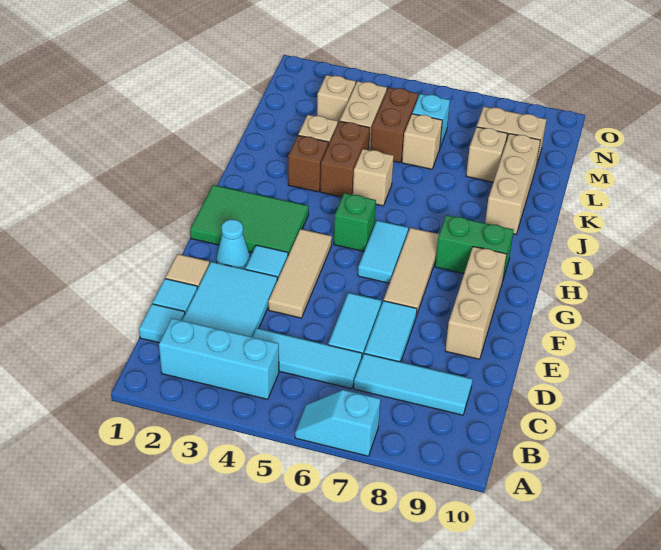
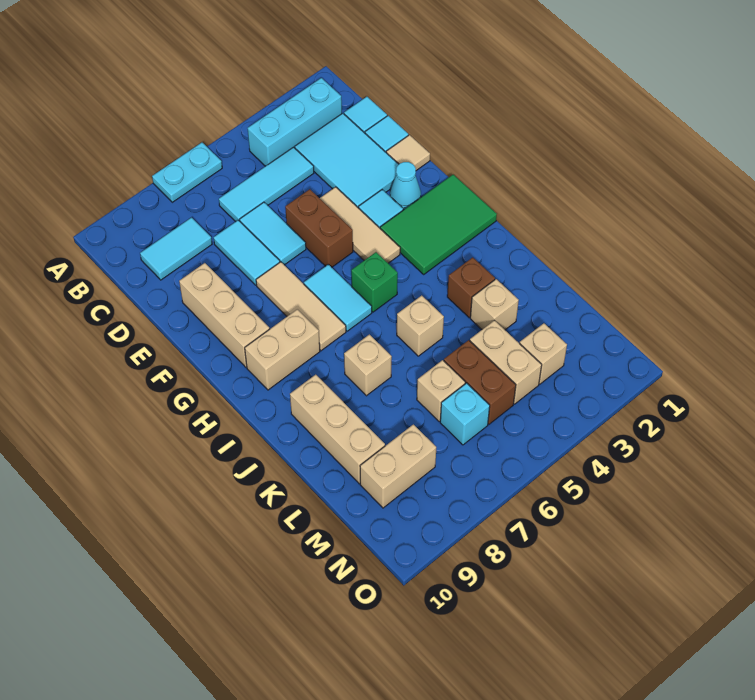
cyan slope A6:A7 level 1 top 7 -> cyan plate A6:A7 level 1
cyan tile C7:C9 level 1 -> cyan tile C8:C9 level 1
green brick H8:H9 level 1 -> tan brick H8:H9 level 1
brown brick J4:K4 level 1 -> brown brick E5:F5 level 1
tan brick L8 level 1 -> tan brick J7 level 1

